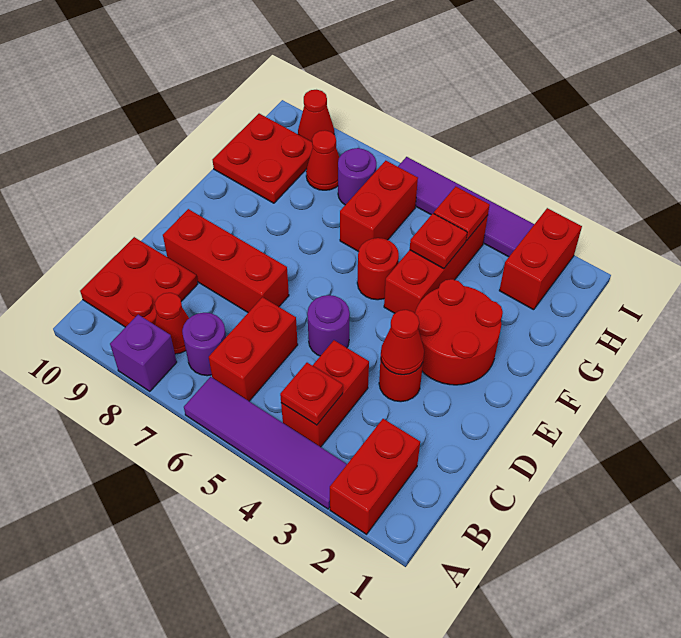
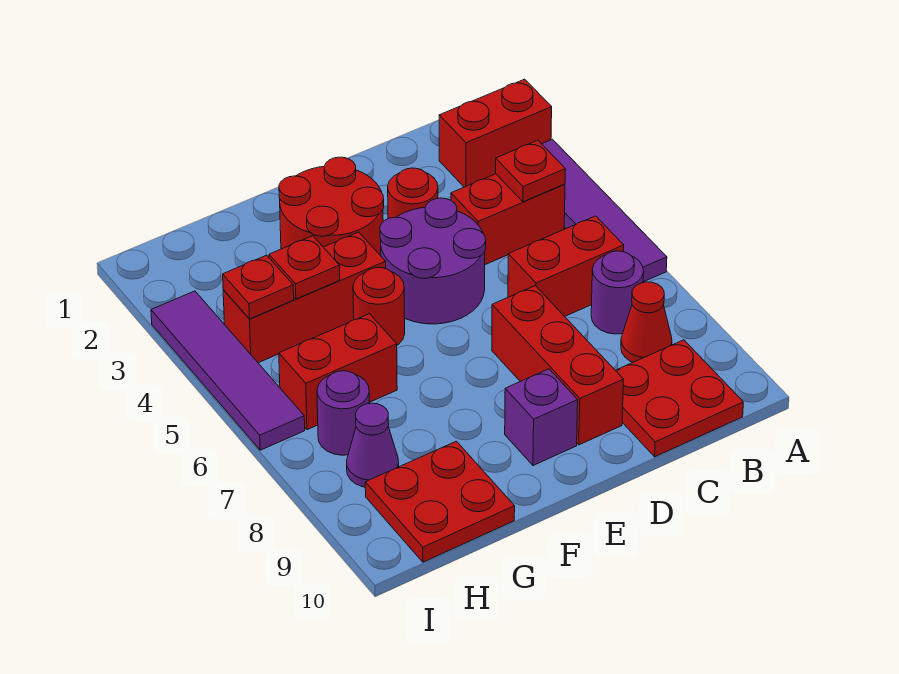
purple brick A8 level 1 -> purple brick E9 level 1
red cone D3 level 2 -> none
purple round brick D5 level 1 -> purple round brick D4:E5 level 1
red brick H2:I2 level 1 -> none
red cone H8 level 1 -> purple cone H8 level 1
red cone I9 level 1 -> none

